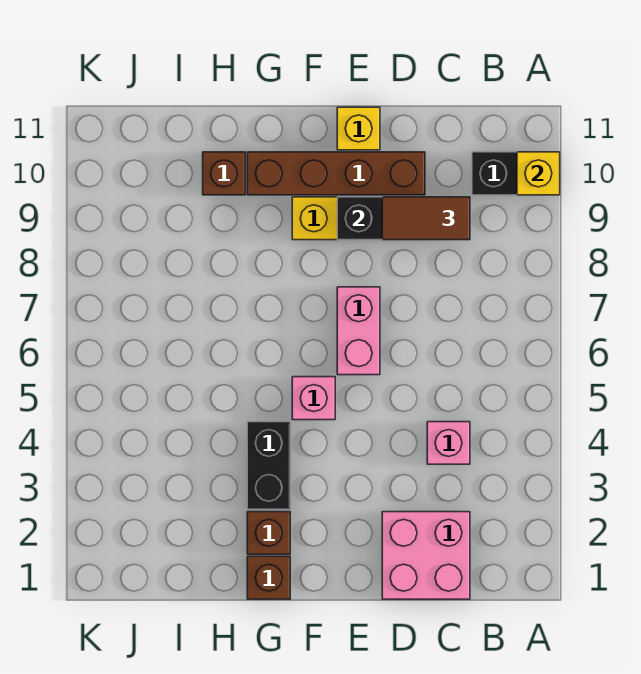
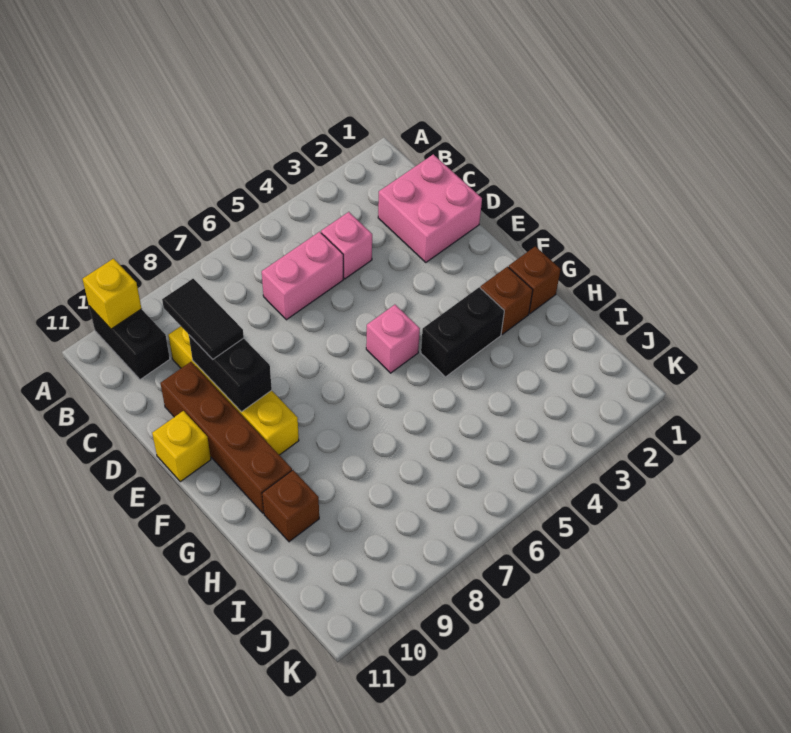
brown tile C9:D9 level 3 -> black tile C9:D9 level 3
pink brick E6:E7 level 1 -> pink brick C5:C6 level 1

